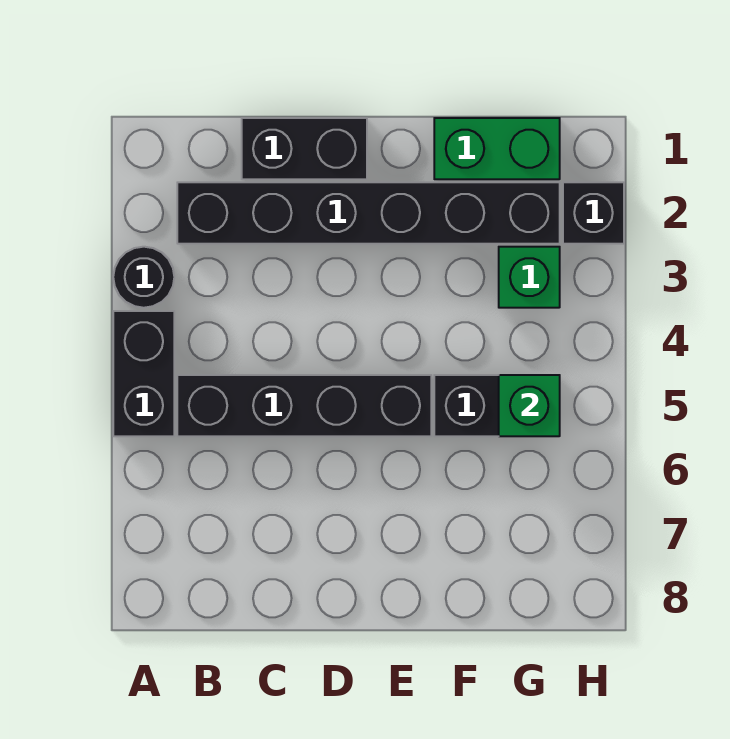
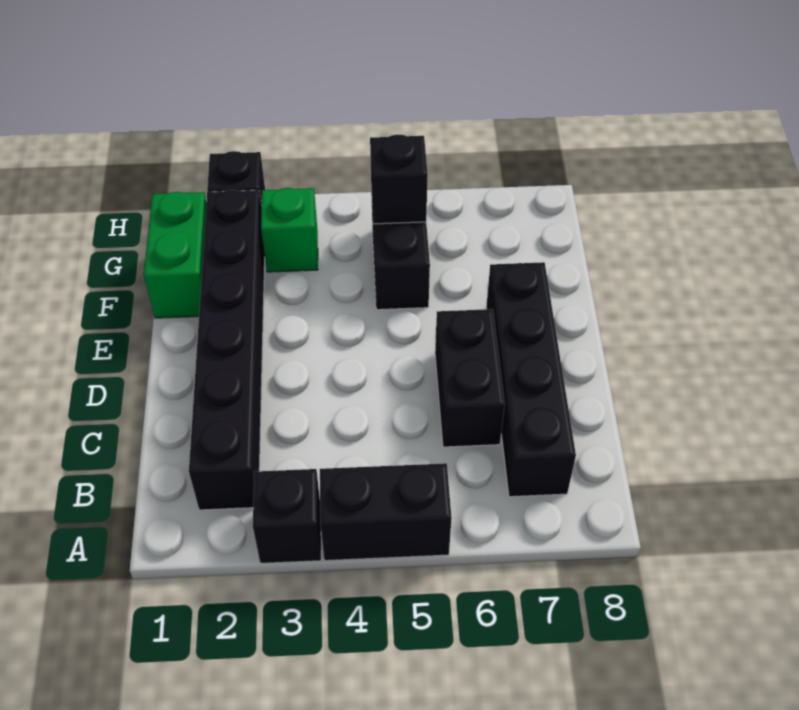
black round brick A3 level 1 -> black brick A3 level 1
black brick B5:E5 level 1 -> black brick B7:E7 level 1
black brick C1:D1 level 1 -> black brick C6:D6 level 1
green brick G5 level 2 -> black brick G5 level 2

